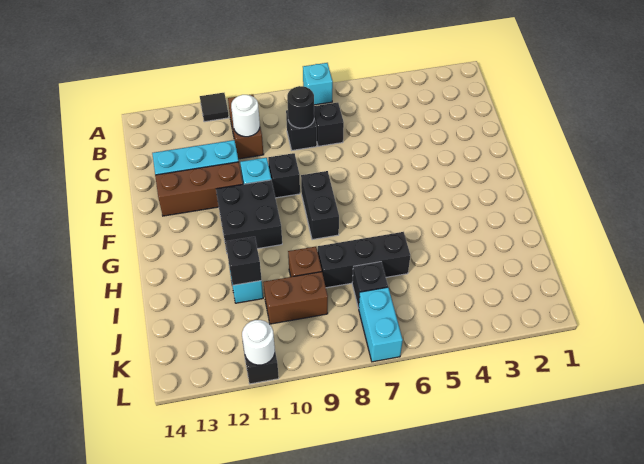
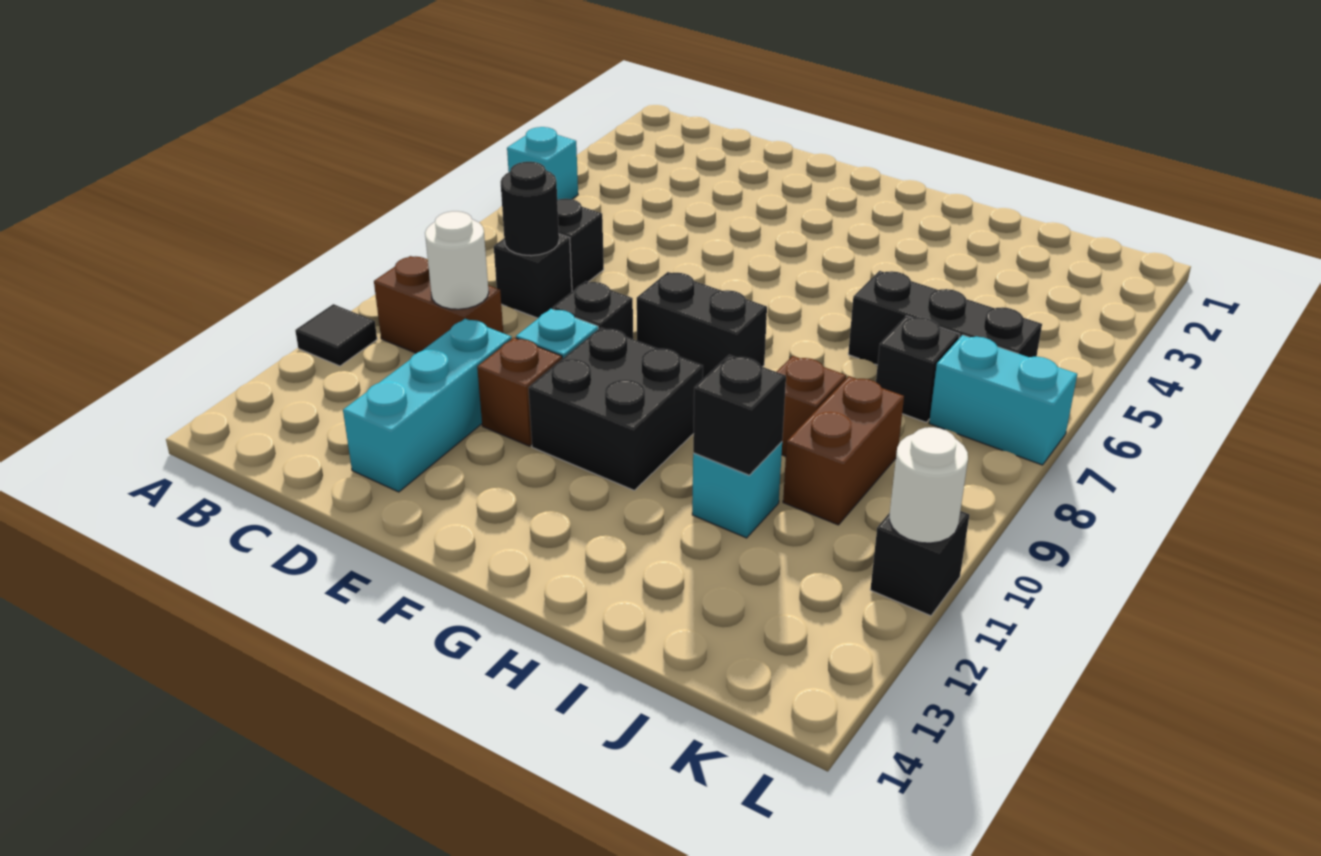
cyan brick A7 level 1 -> cyan brick A5 level 1
brown brick E11:E13 level 1 -> brown brick E11 level 1
black brick I6:I8 level 1 -> black brick I6:K6 level 1

